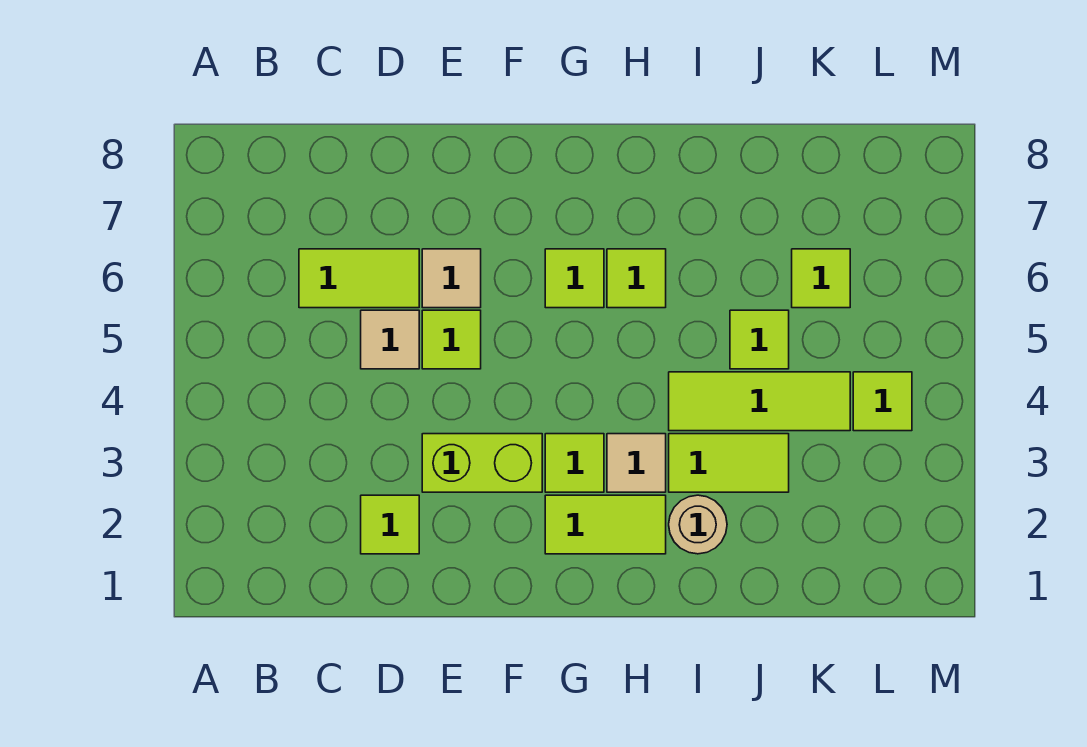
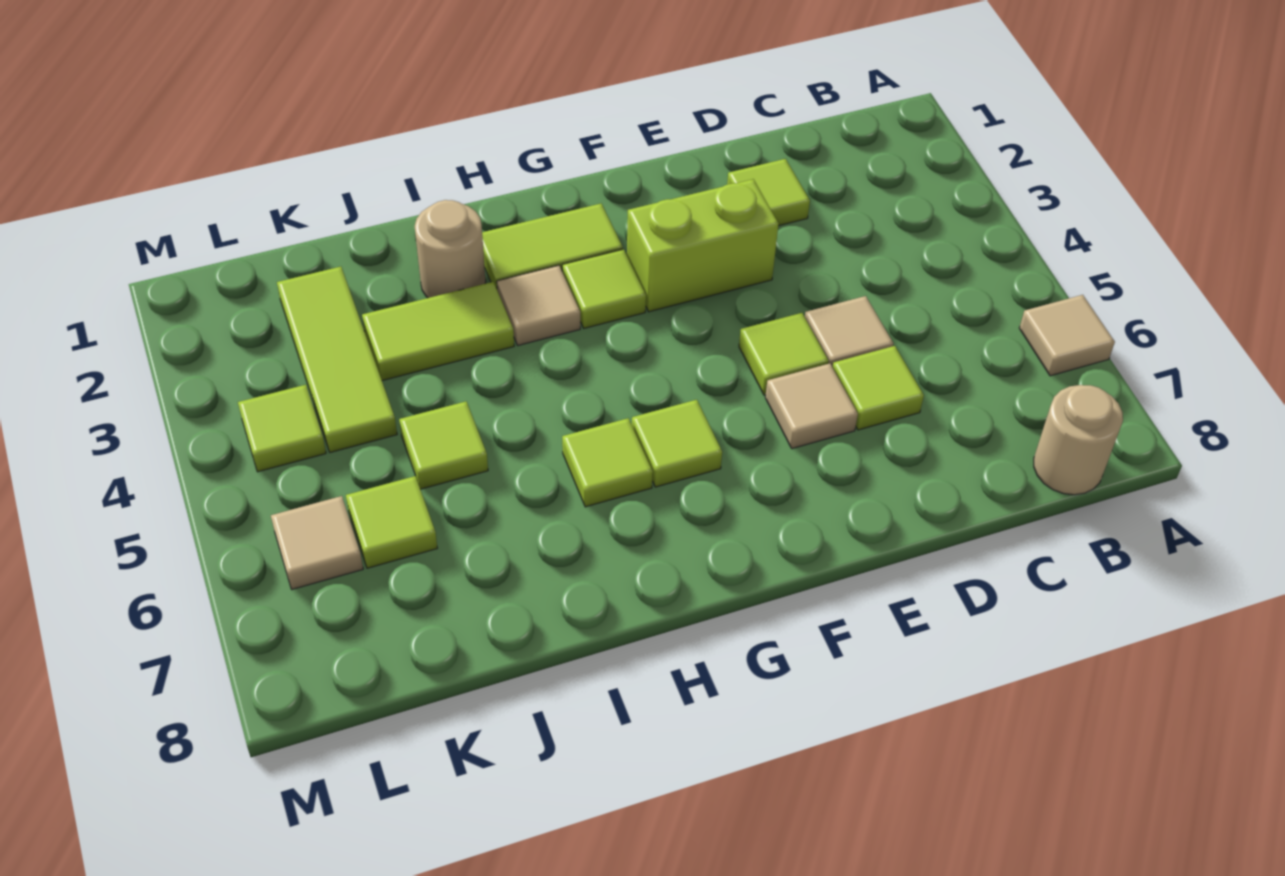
none -> tan tile A6 level 1
none -> tan round brick B8 level 1
lime tile C6:D6 level 1 -> lime tile D6 level 1
lime tile I4:K4 level 1 -> lime tile K2:K4 level 1
none -> tan tile L6 level 1

